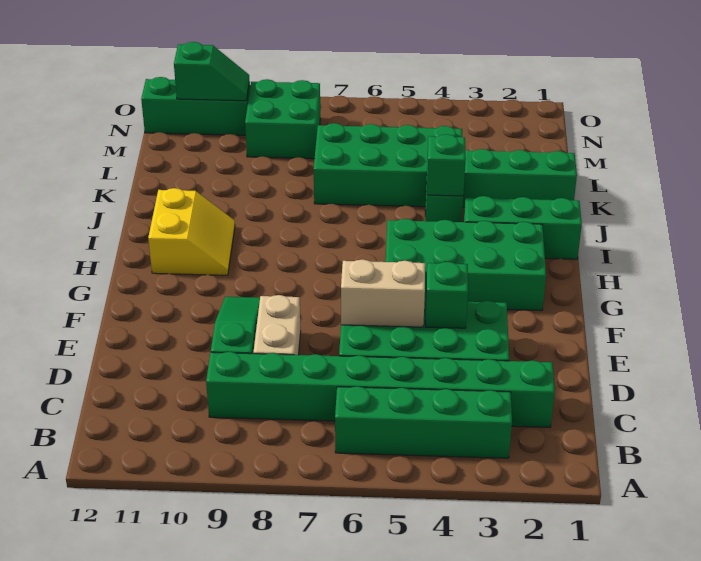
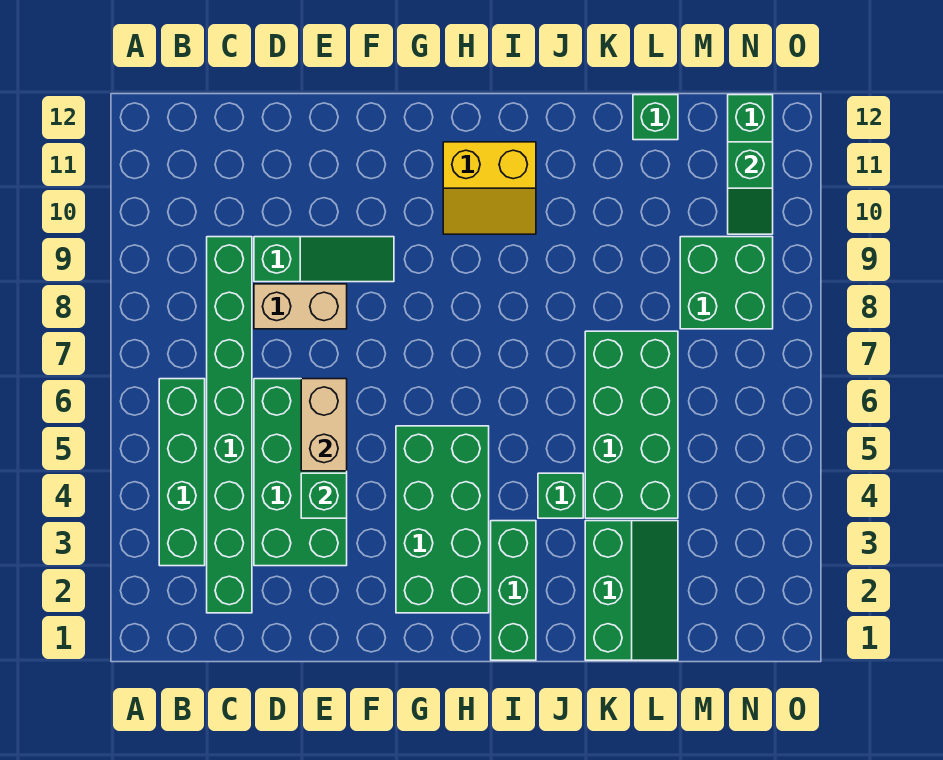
green brick J4 level 2 -> green brick L12 level 1

